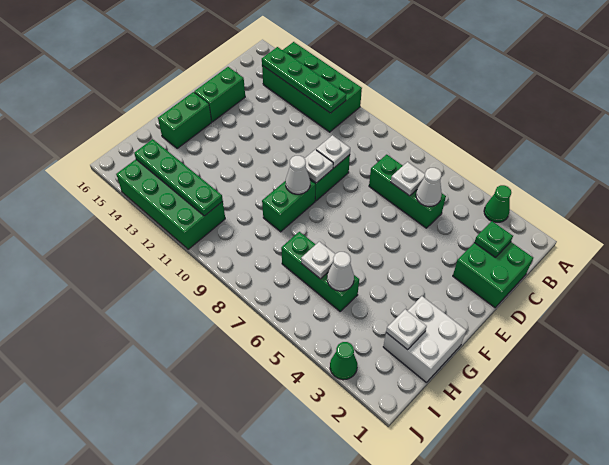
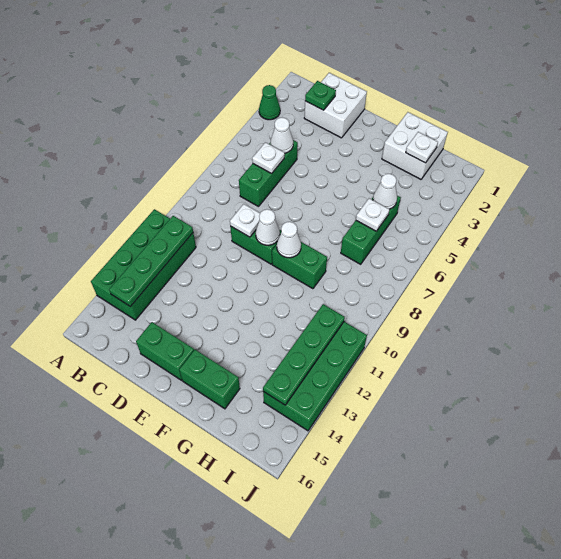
green brick C1:D2 level 1 -> white brick C1:D2 level 1
white plate E9 level 2 -> white cone E9 level 2
green cone J3 level 1 -> none

